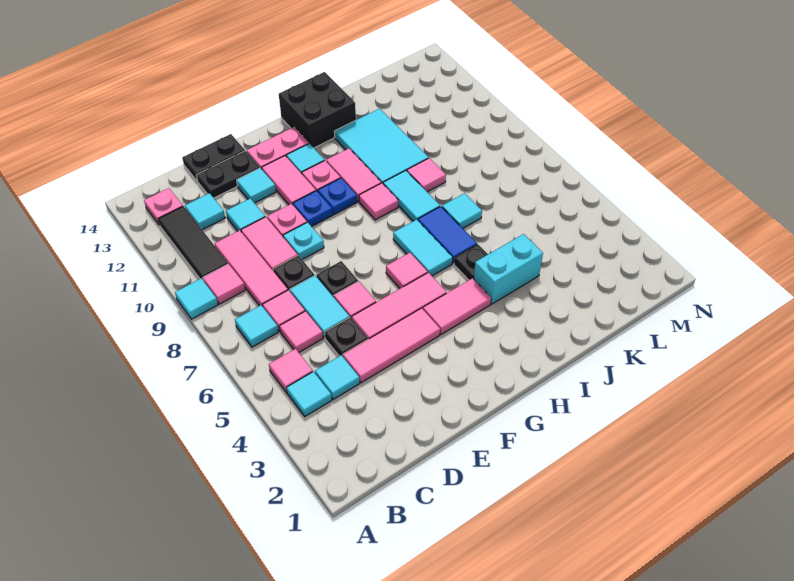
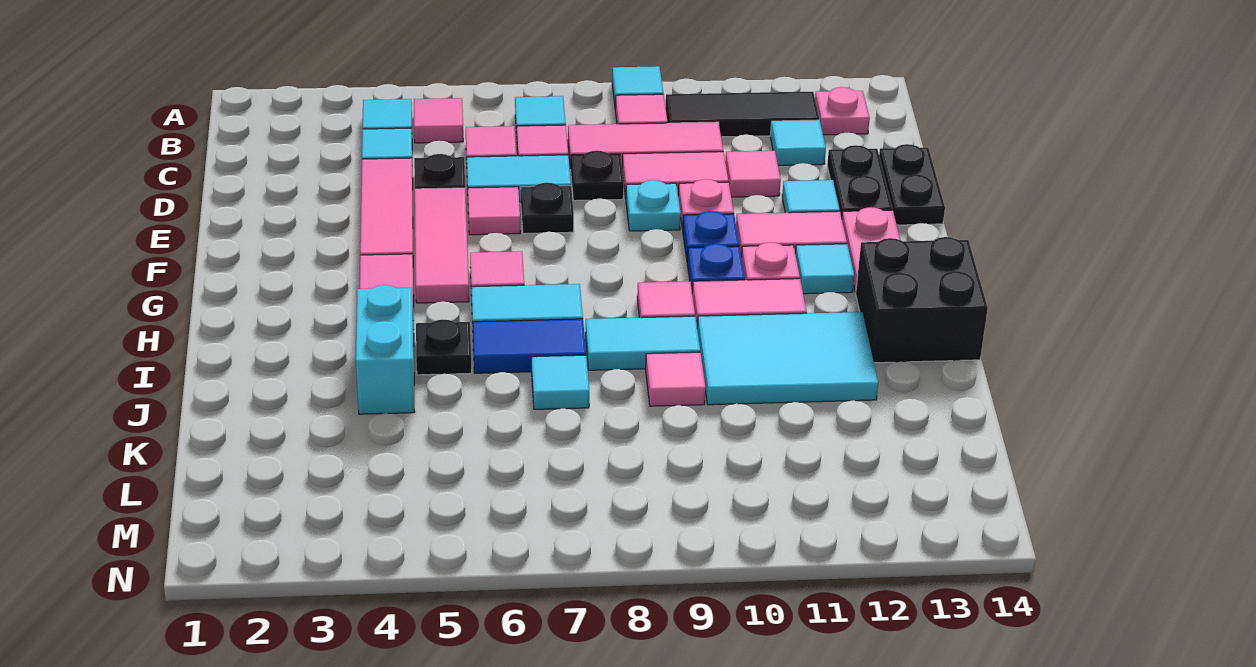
cyan tile D11 level 1 -> pink tile D11 level 1

